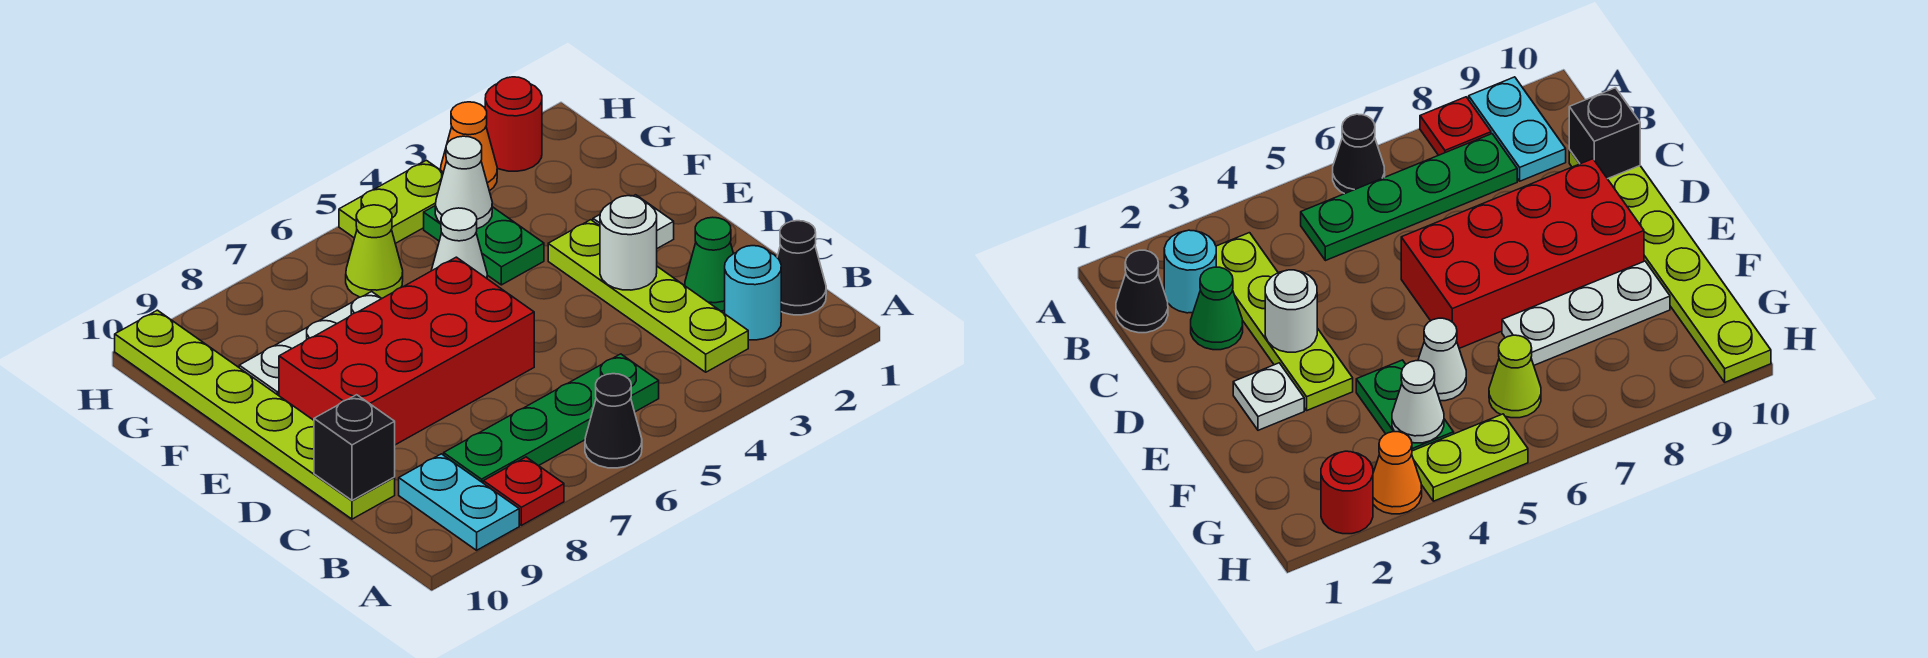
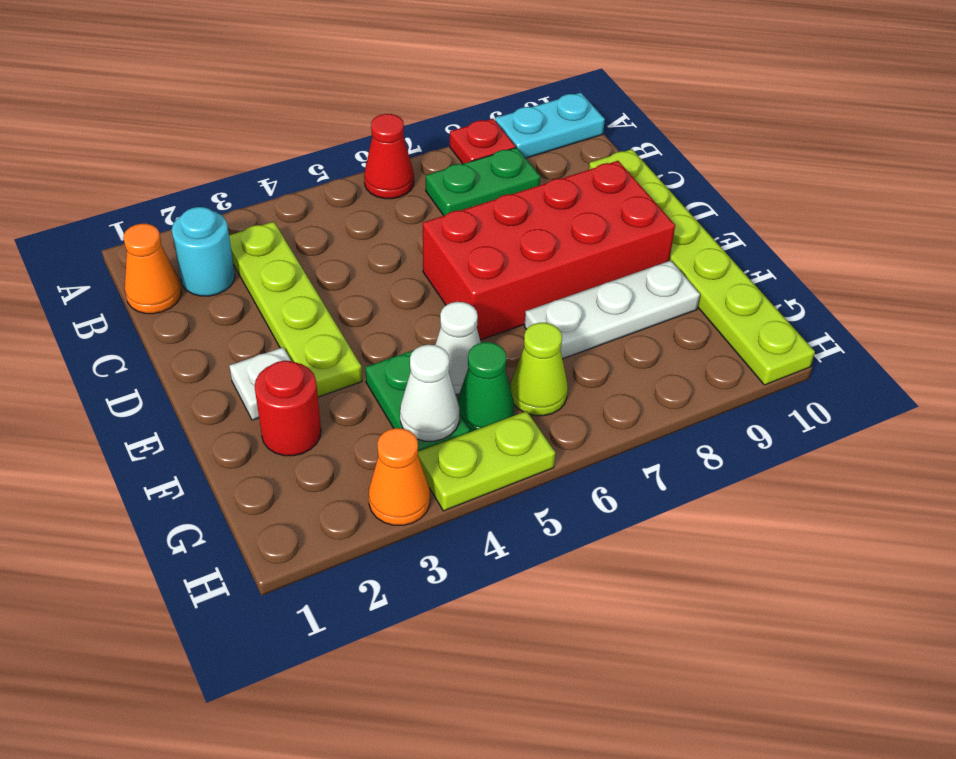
black cone A6 level 1 -> red cone A6 level 1
cyan plate A9:B9 level 1 -> cyan plate A9:A10 level 1
black cone B1 level 1 -> orange cone B1 level 1
green plate B5:B8 level 1 -> green plate B7:B8 level 1
green cone C2 level 1 -> green cone G5 level 1
black brick C10 level 2 -> none
white round brick D3 level 2 -> none
red round brick H2 level 1 -> red round brick F2 level 1

